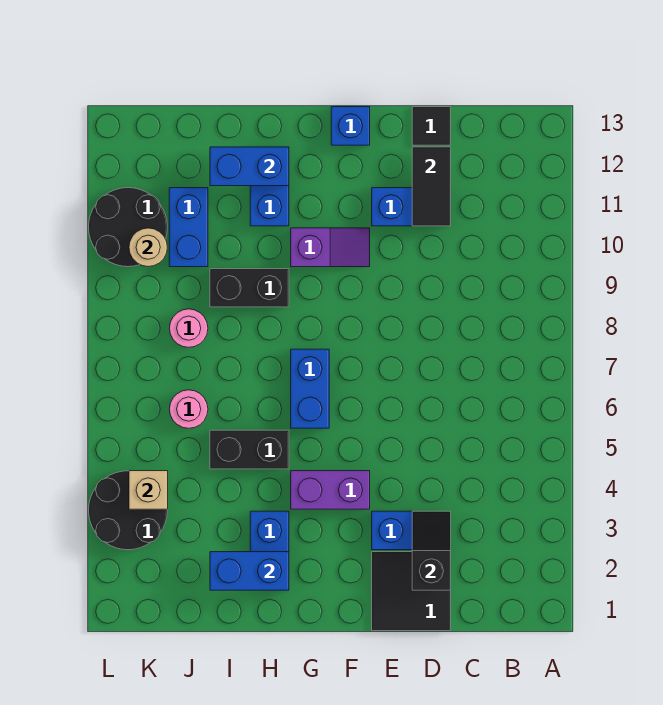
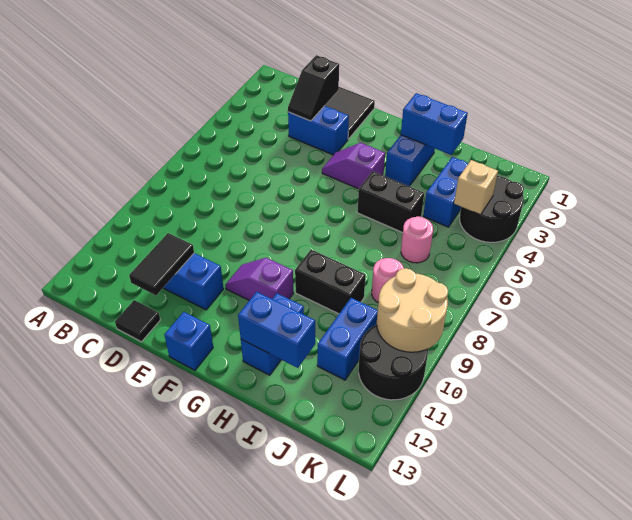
purple brick F4:G4 level 1 -> purple slope F4:G4 level 1 top G
blue brick G6:G7 level 1 -> blue brick J3:J4 level 1
tan round brick K10 level 2 -> tan round brick K9:L10 level 2

